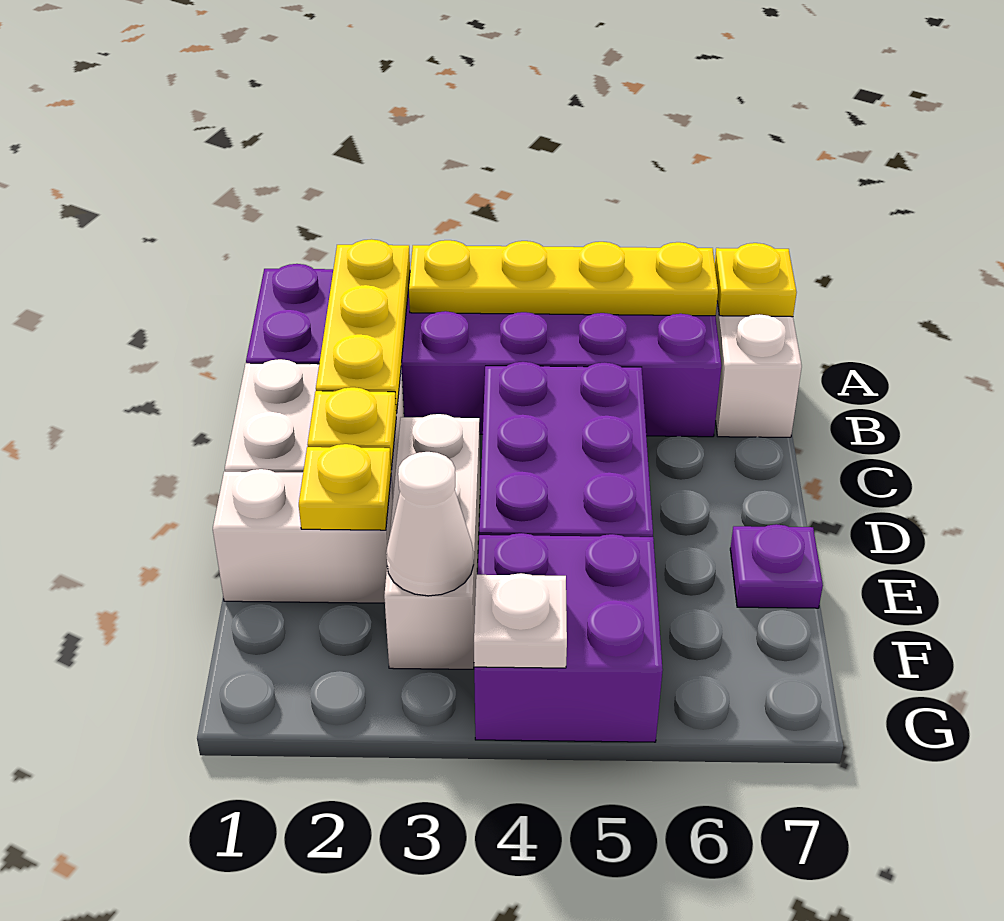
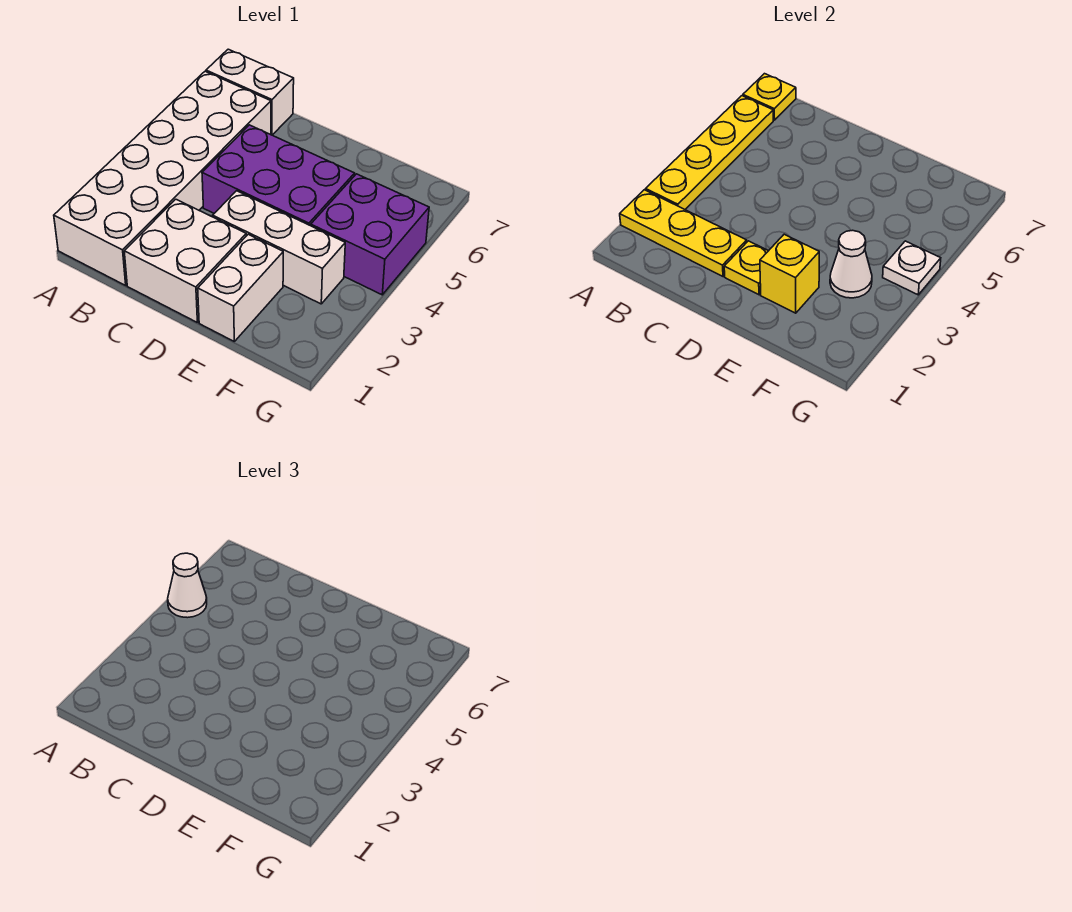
purple brick A1:B6 level 1 -> white brick A1:B6 level 1
none -> white cone A5 level 3
yellow plate E2 level 2 -> yellow brick E2 level 2
purple plate E7 level 1 -> none

